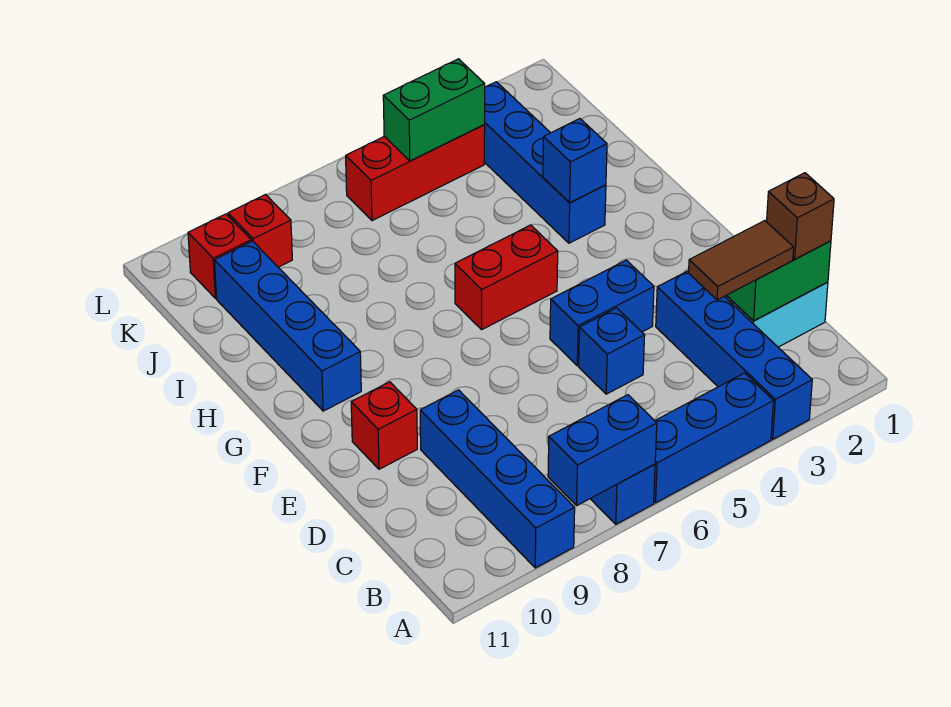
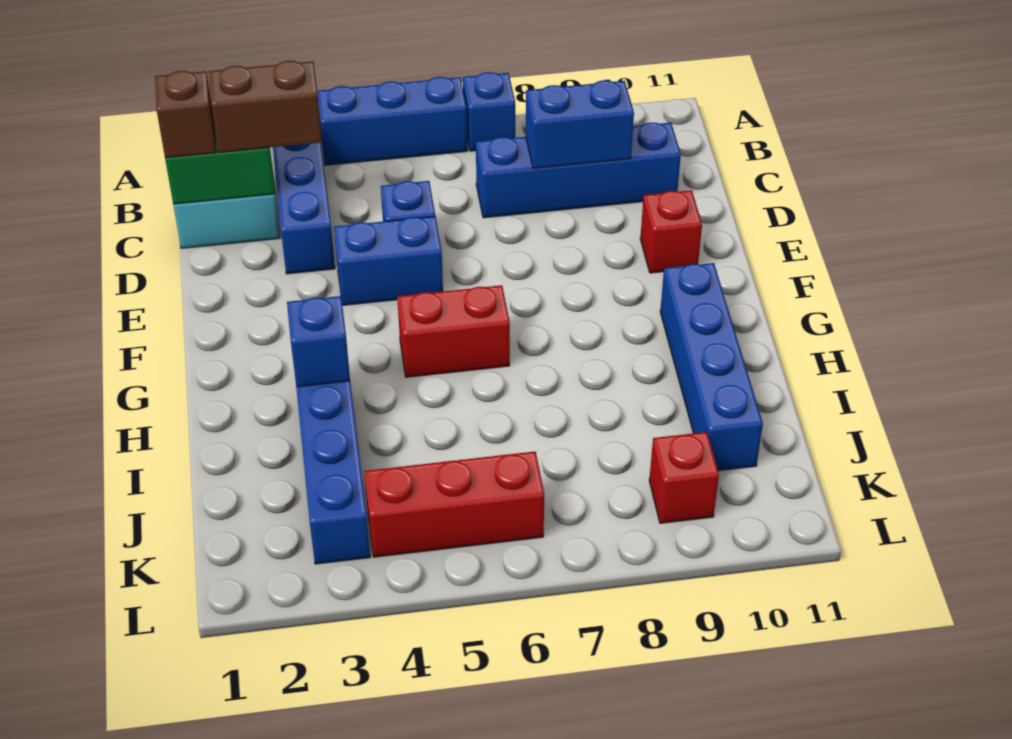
blue brick A7:A8 level 2 -> blue brick C8:C9 level 2
blue brick A9:D9 level 1 -> blue brick C7:C10 level 1
brown tile C2:C3 level 3 -> brown brick C2:C3 level 3
green brick K4:K5 level 2 -> none
red brick K10 level 1 -> none

